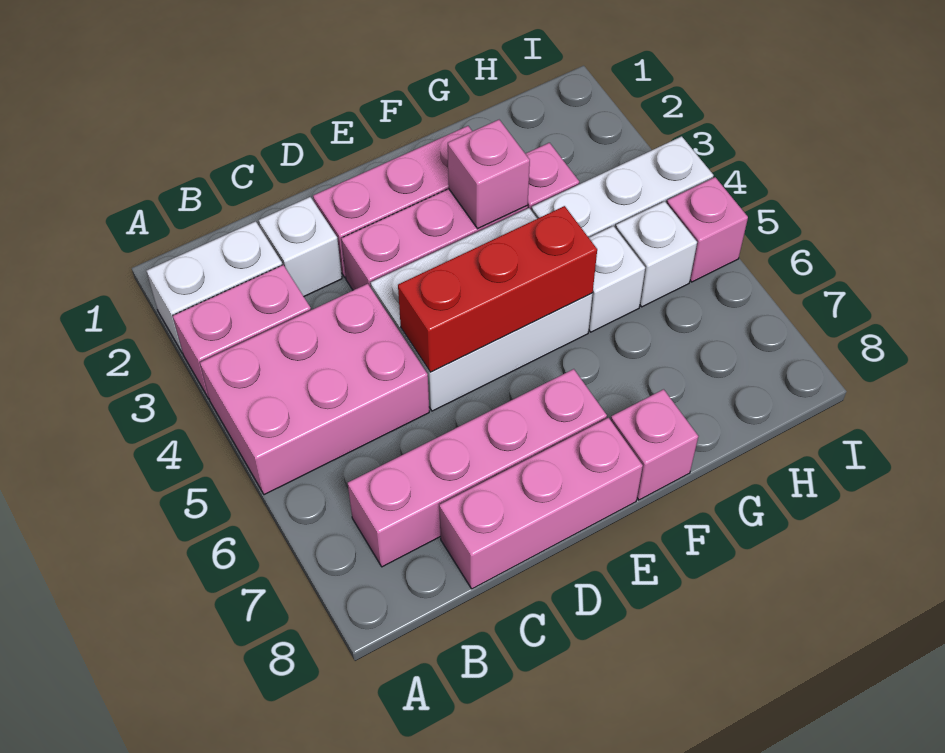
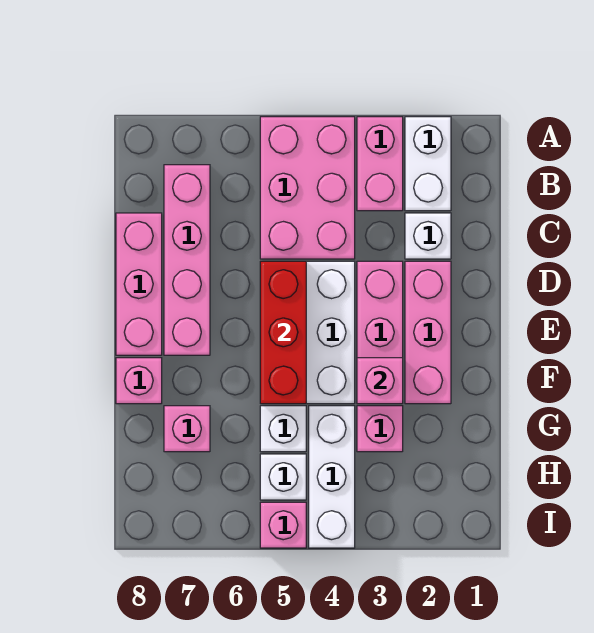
none -> pink brick G7 level 1

